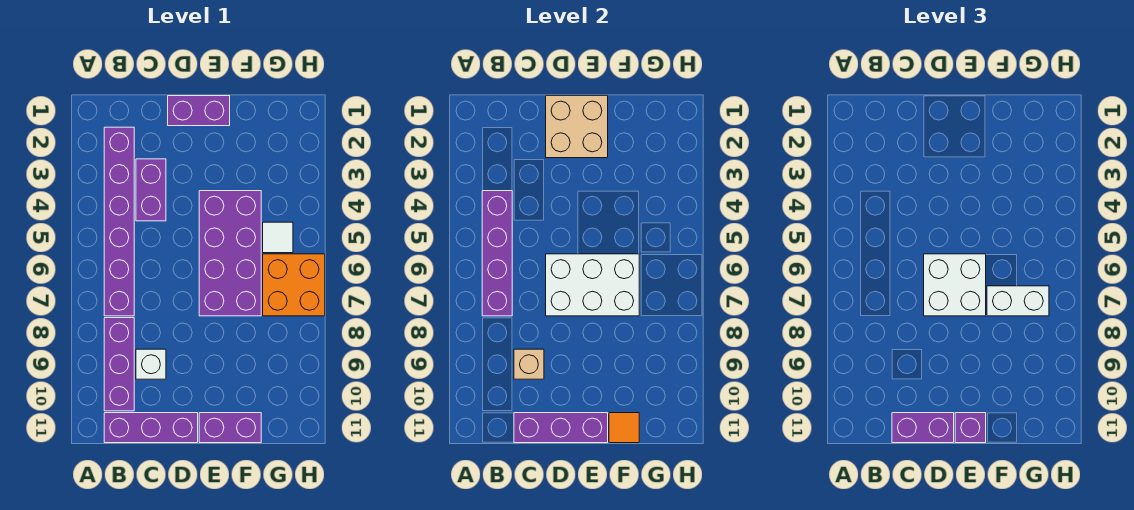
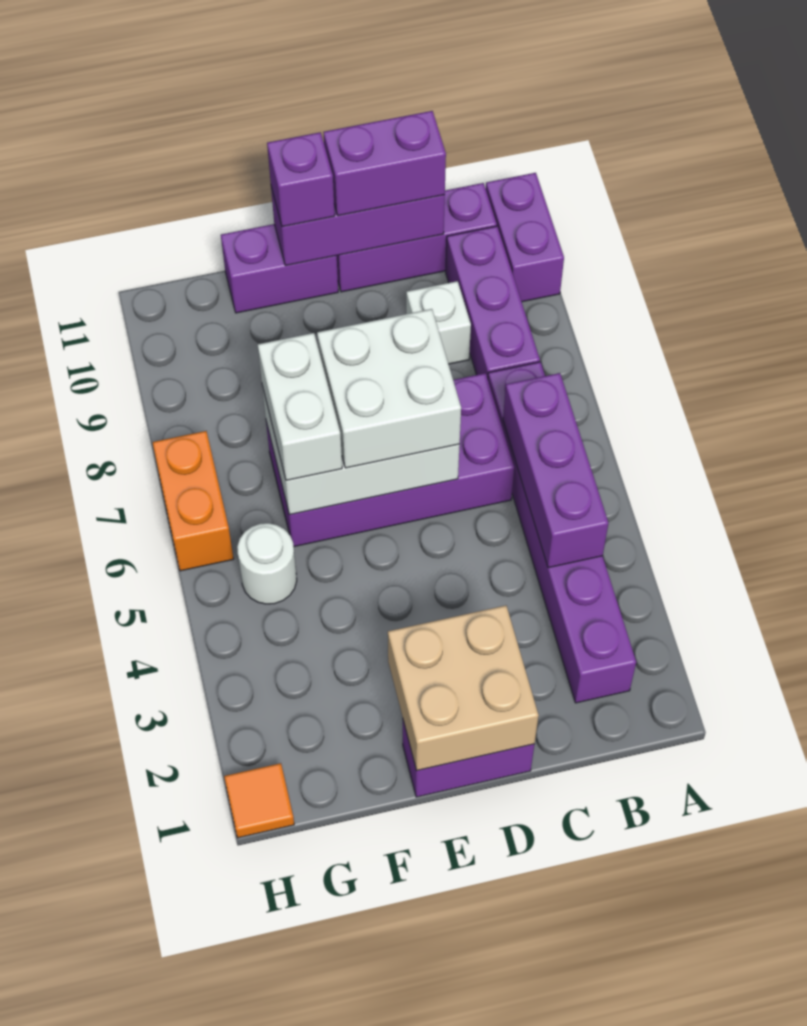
purple brick B4:B7 level 2 -> purple brick B4:B6 level 2
purple brick C3:C4 level 1 -> purple brick A10:A11 level 1
tan brick C9 level 2 -> none
purple brick E4:F7 level 1 -> purple brick C6:F7 level 1
white brick F7:G7 level 3 -> white brick F6:F7 level 3
orange tile F11 level 2 -> orange tile H1 level 1
white tile G5 level 1 -> white round brick G5 level 1
orange brick G6:H7 level 1 -> orange brick H6:H7 level 1

